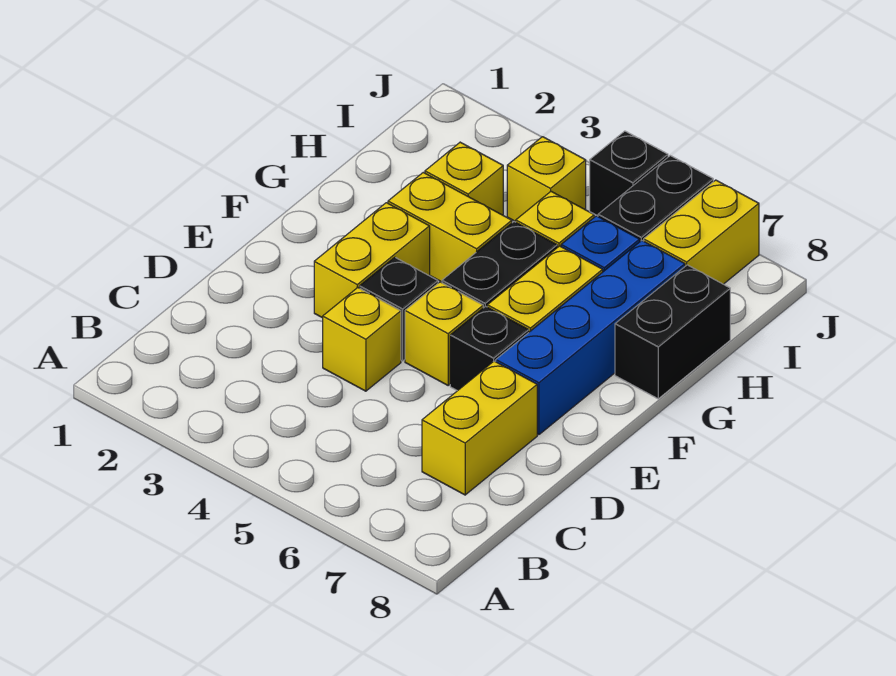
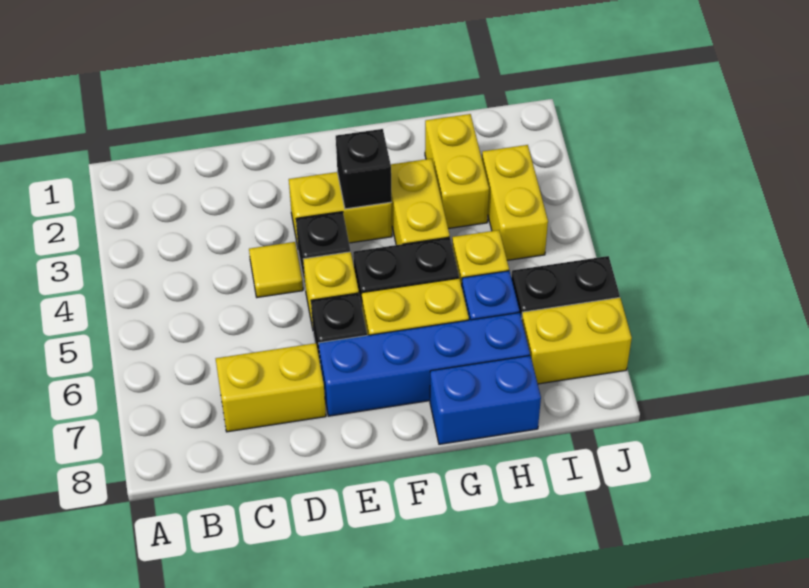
yellow brick D4 level 1 -> yellow tile D4 level 1
black brick G8:H8 level 1 -> blue brick G8:H8 level 1
yellow brick H3 level 1 -> yellow brick H2:H3 level 1
yellow brick I4 level 1 -> yellow brick I3:I4 level 1
black brick J5 level 1 -> black brick F3 level 2

